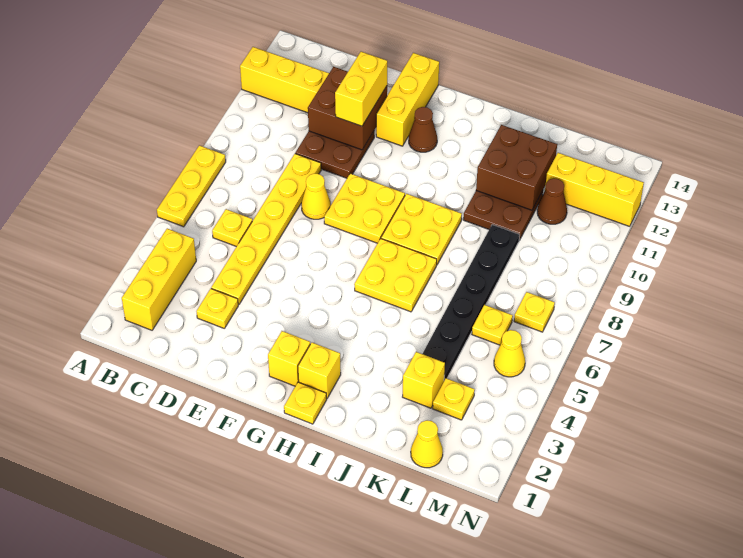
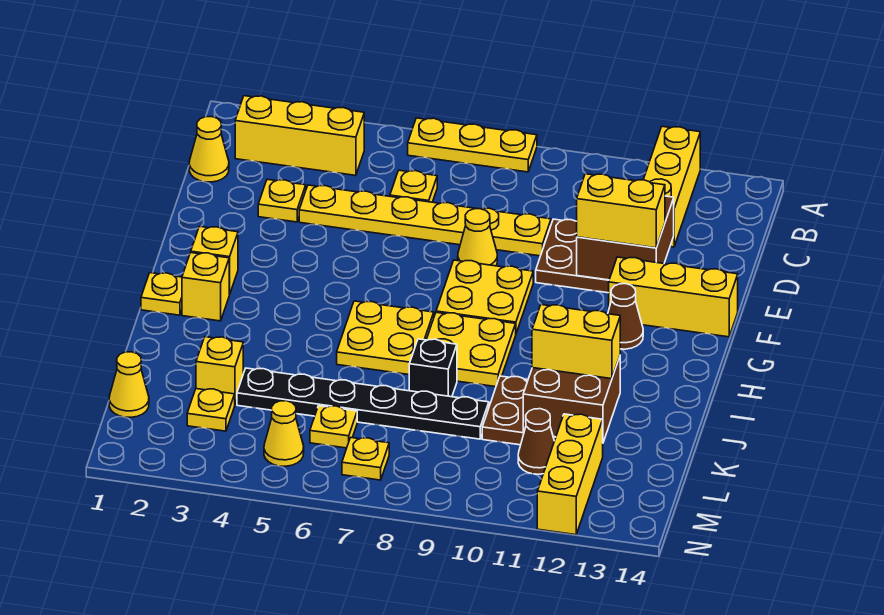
none -> yellow cone C1 level 1
none -> black brick J8 level 1
none -> yellow brick J11:J12 level 3

